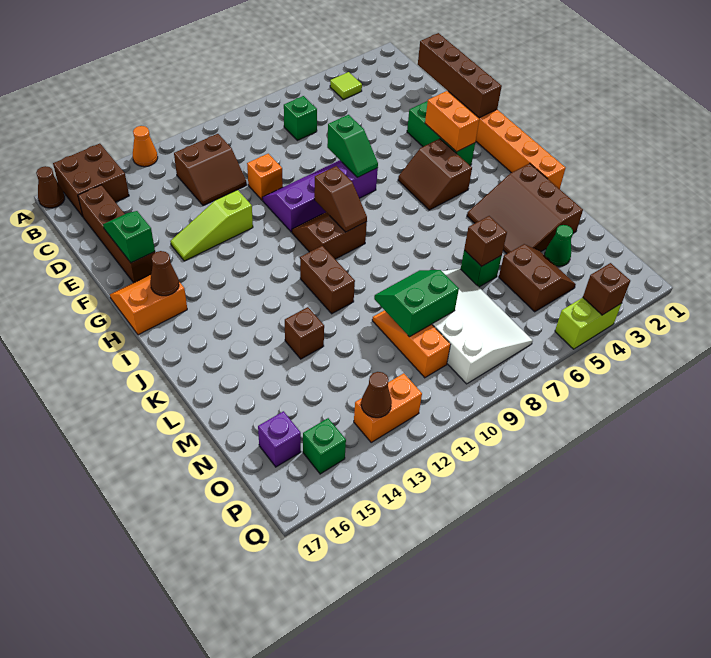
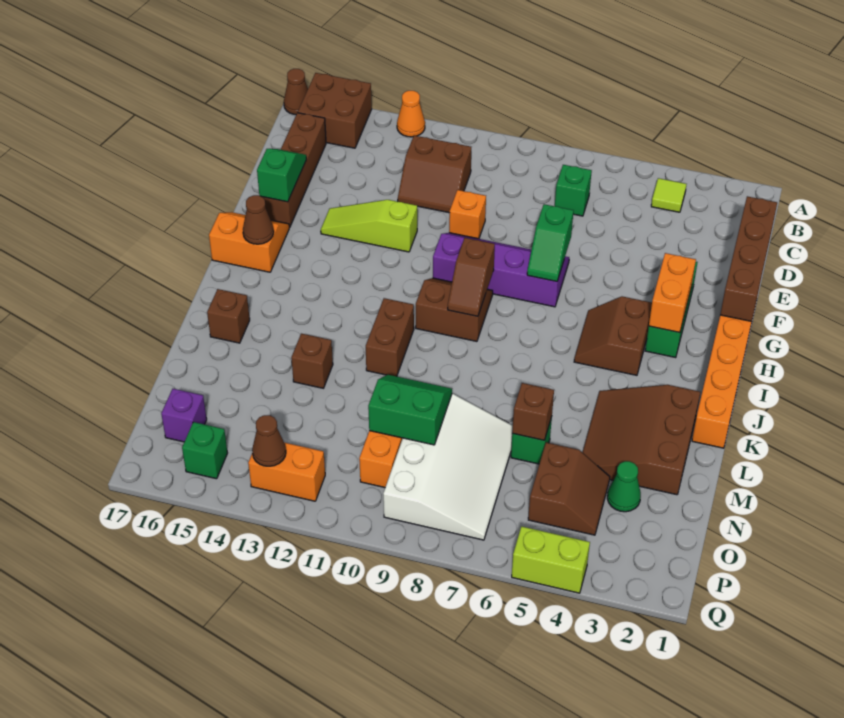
brown brick Q4 level 2 -> brown brick K16 level 1

